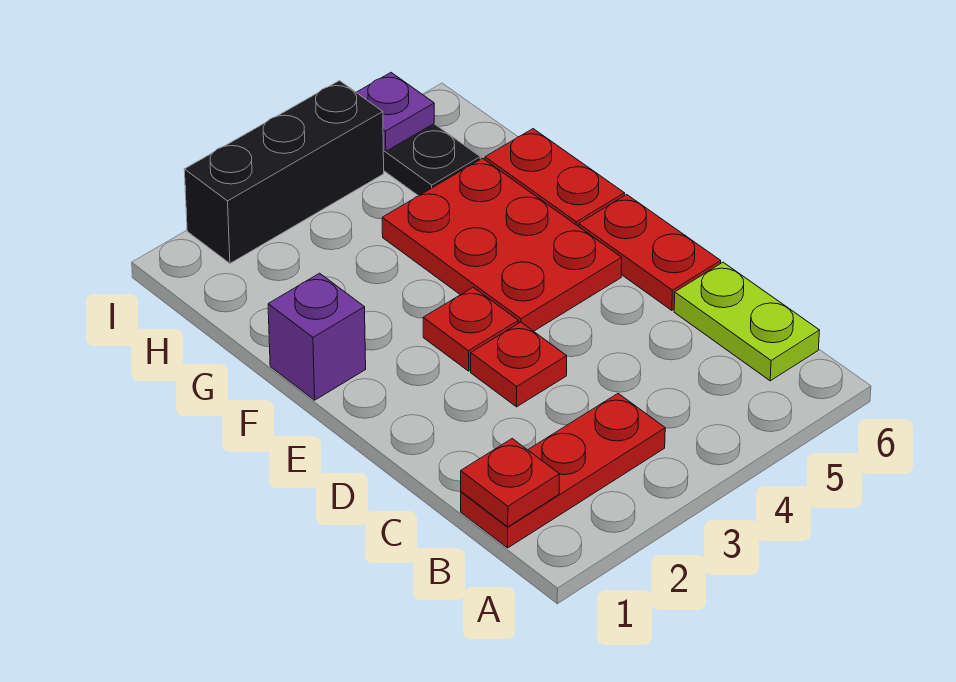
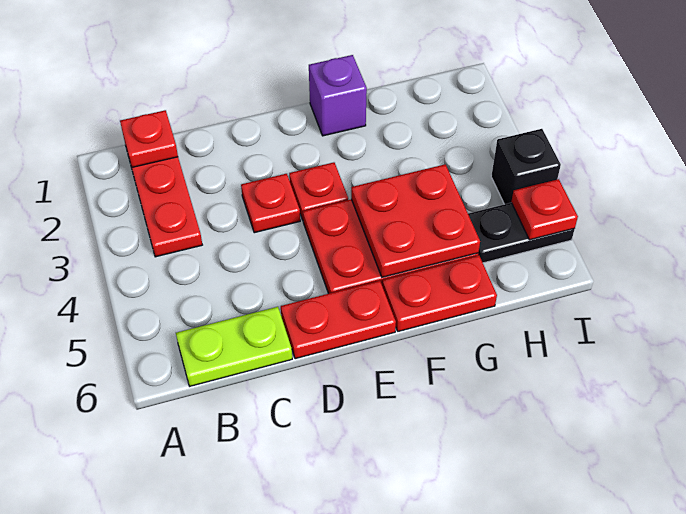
none -> red plate F4:G5 level 2
black brick I2:I4 level 1 -> black brick I4 level 1
purple plate I5 level 2 -> red plate I5 level 2

